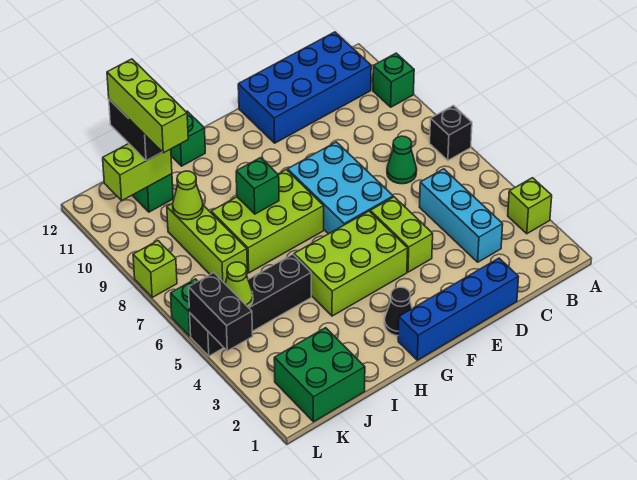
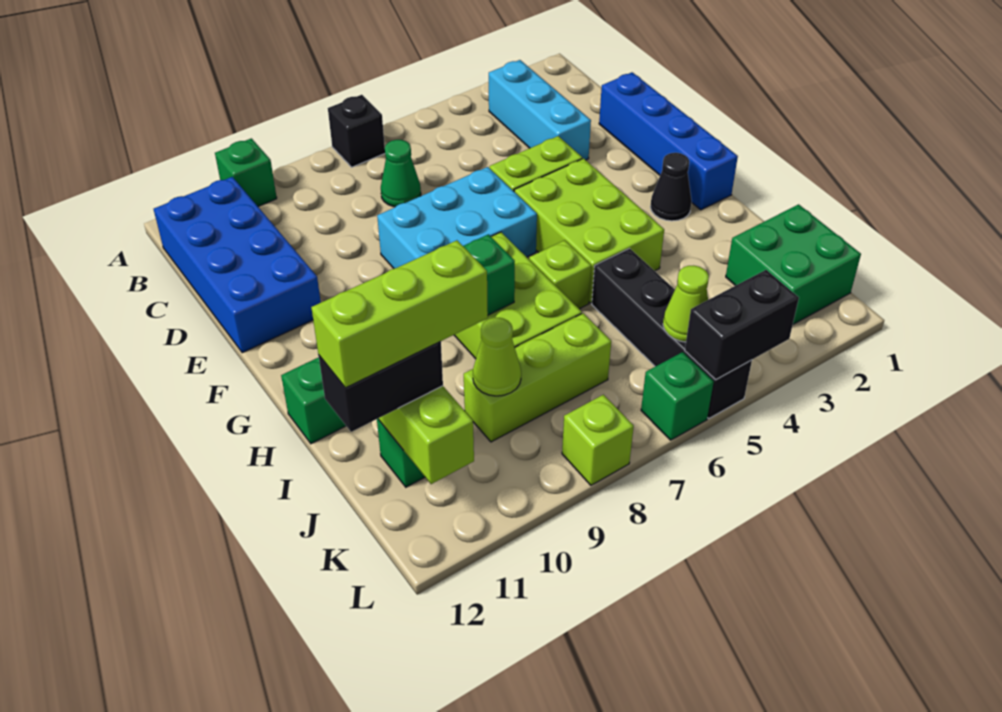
lime brick A3 level 1 -> lime brick H6 level 1
cyan brick C3:C5 level 1 -> cyan brick B3:D3 level 1

